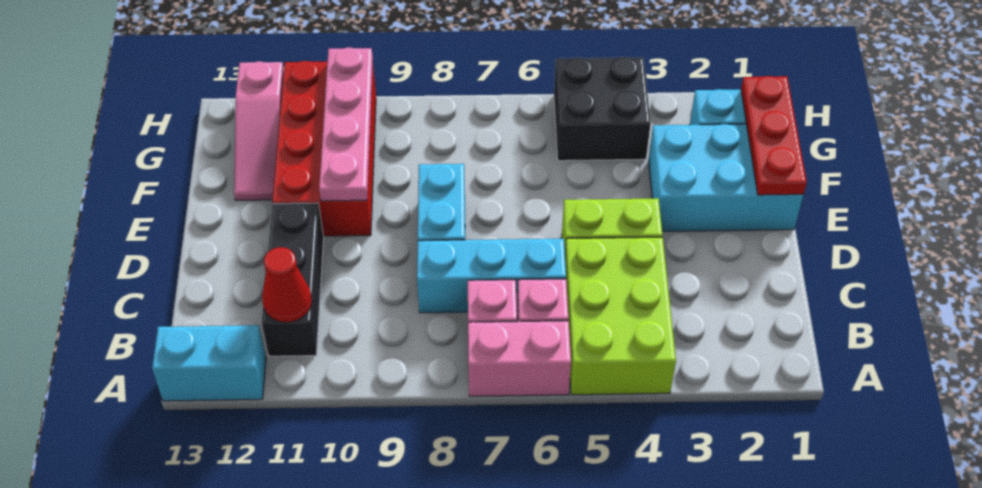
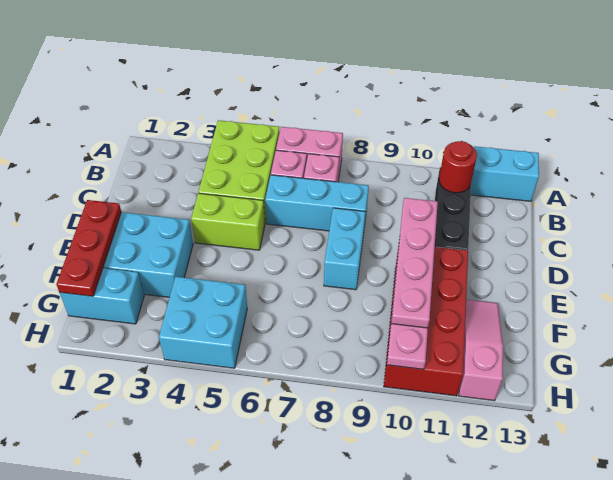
red cone B11 level 2 -> red round brick B11 level 2
none -> pink plate D10:G10 level 3
black brick G4:H5 level 1 -> cyan brick G4:H5 level 1

